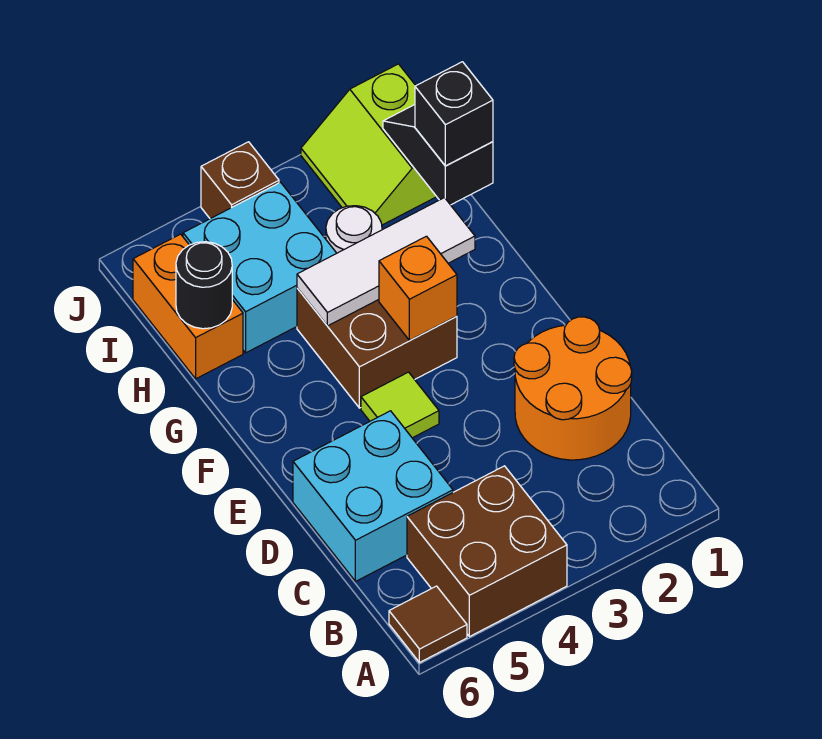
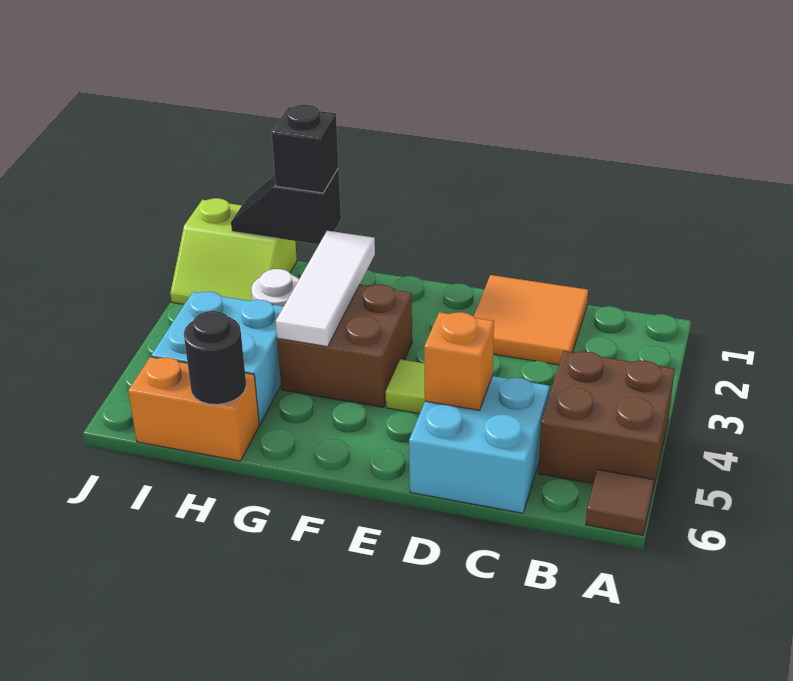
orange round brick C1:D2 level 1 -> orange tile C1:D2 level 1
orange brick F3 level 2 -> orange brick D5 level 2
brown brick J4 level 1 -> none

